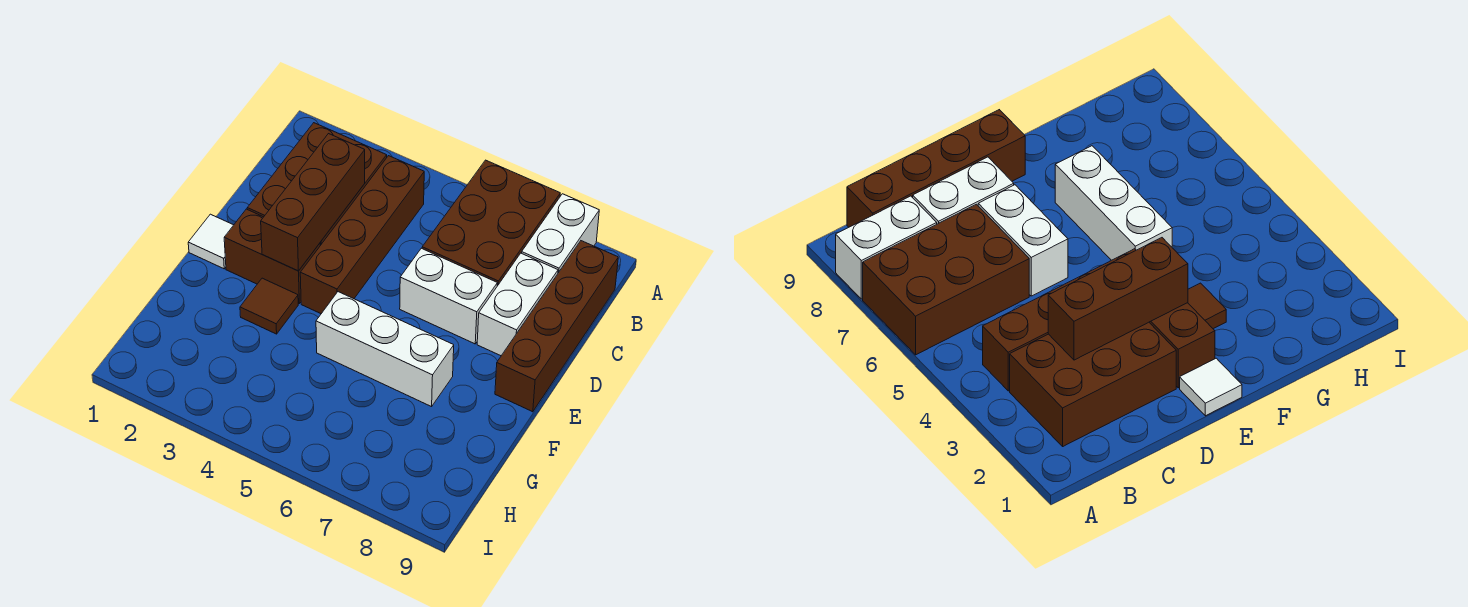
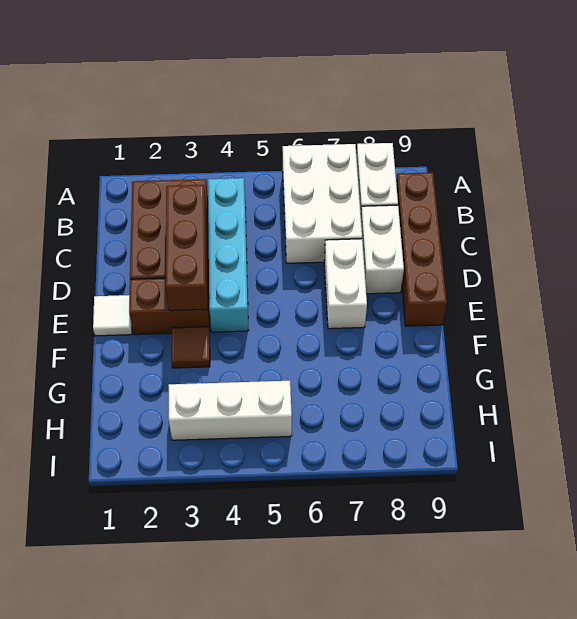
brown brick A6:C7 level 1 -> white brick A6:C7 level 1
brown brick B4:E4 level 1 -> cyan brick B4:E4 level 1
white brick D6:D7 level 1 -> white brick D7:E7 level 1
white brick F5:F7 level 1 -> white brick H3:H5 level 1

